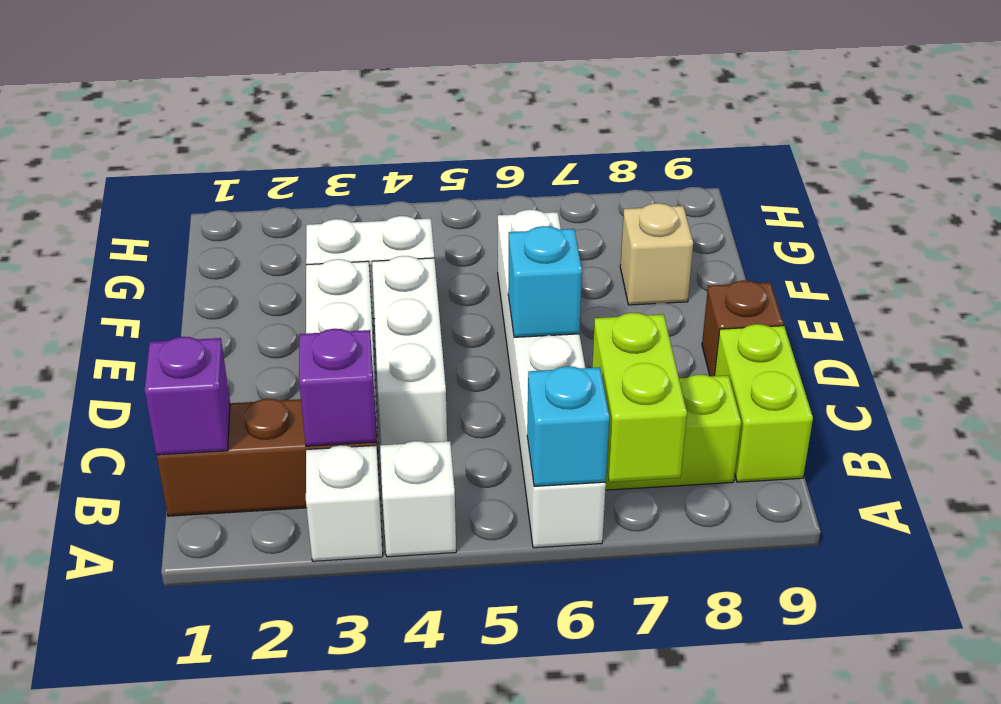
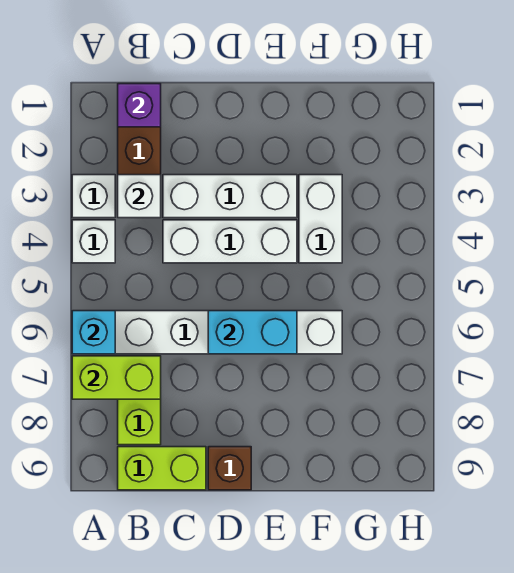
purple brick B3 level 2 -> white brick B3 level 2
cyan brick D6 level 2 -> cyan brick D6:E6 level 2
tan brick F8 level 1 -> none

